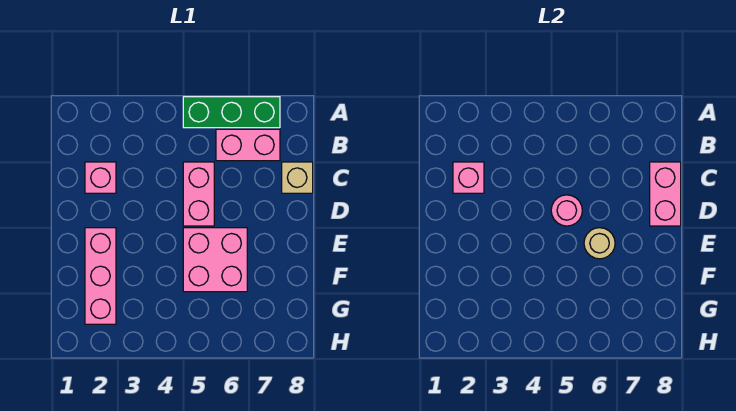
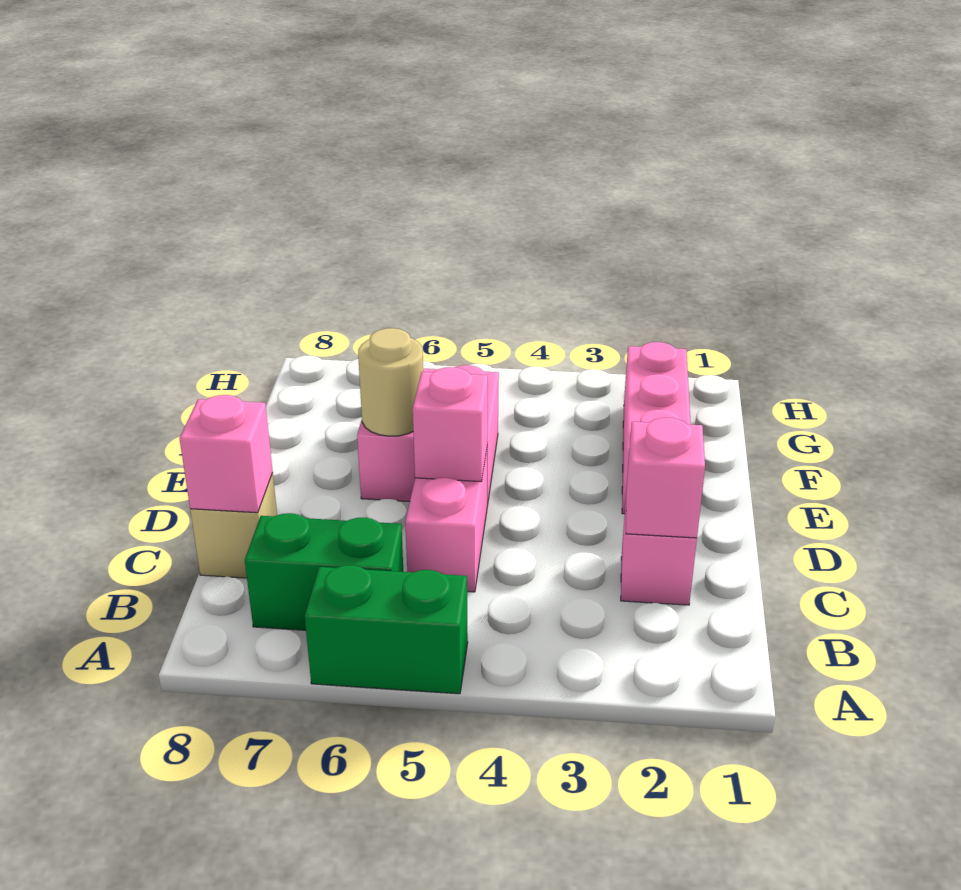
green brick A5:A7 level 1 -> green brick A5:A6 level 1
pink brick B6:B7 level 1 -> green brick B6:B7 level 1
pink brick C8:D8 level 2 -> pink brick C8 level 2
pink round brick D5 level 2 -> pink brick D5 level 2

